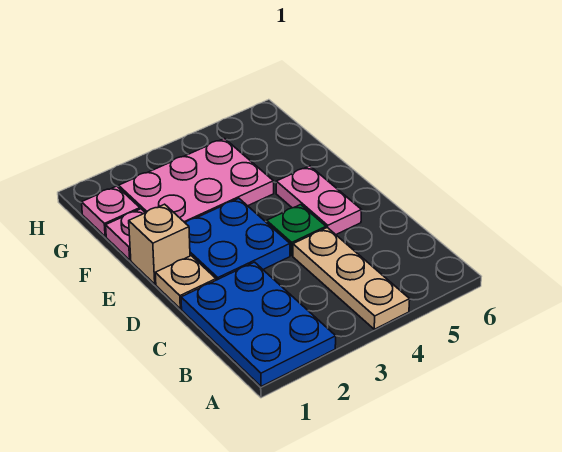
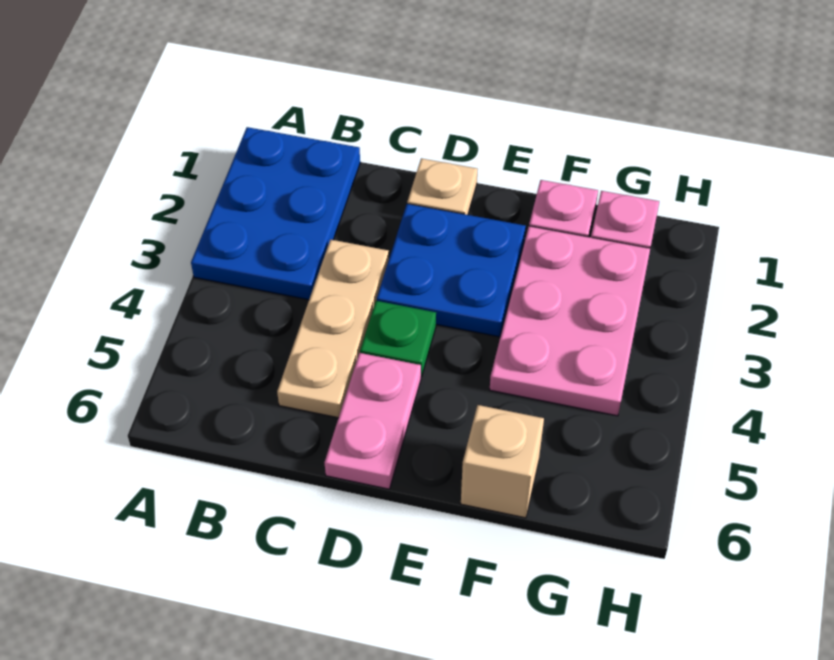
blue plate A1:C2 level 1 -> blue plate A1:B3 level 1
tan plate A4:C4 level 1 -> tan plate C3:C5 level 1
pink plate D5:E5 level 1 -> pink plate D5:D6 level 1
tan brick E1 level 1 -> tan brick F6 level 1

